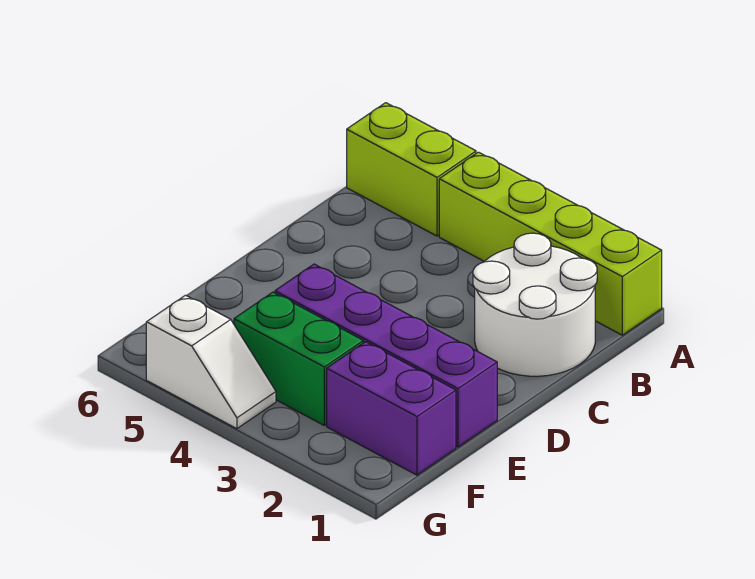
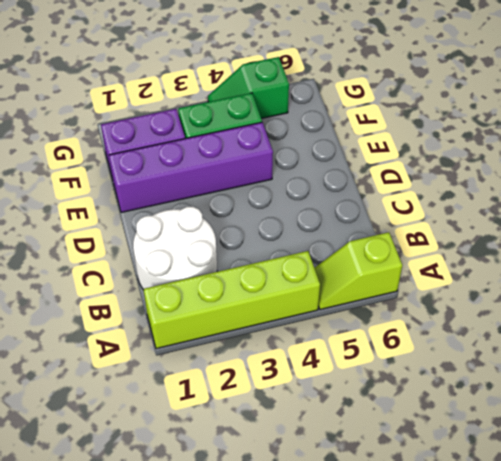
lime brick A5:A6 level 1 -> lime slope A5:A6 level 1 top 6
white slope G4:G5 level 1 top 5 -> green slope G4:G5 level 1 top 5

